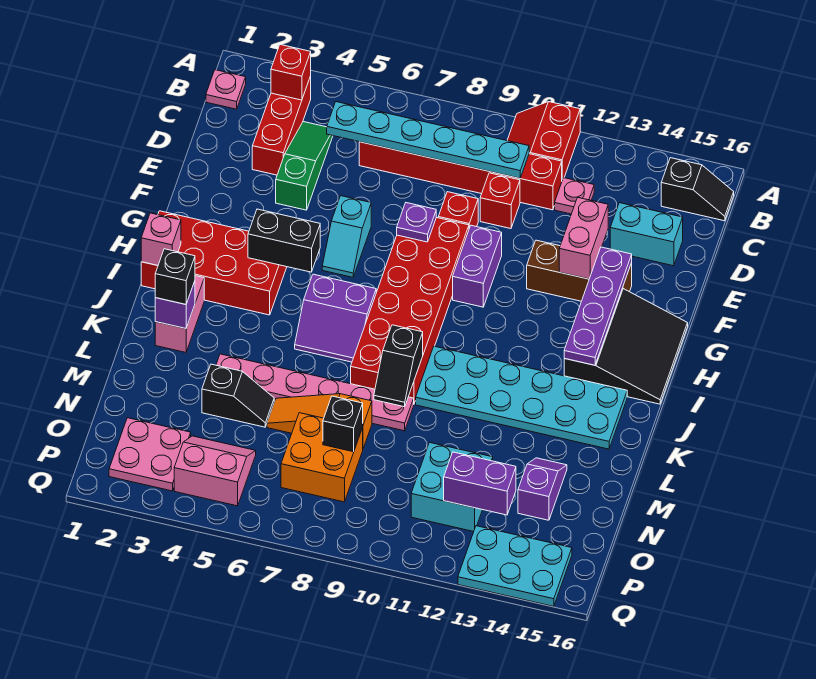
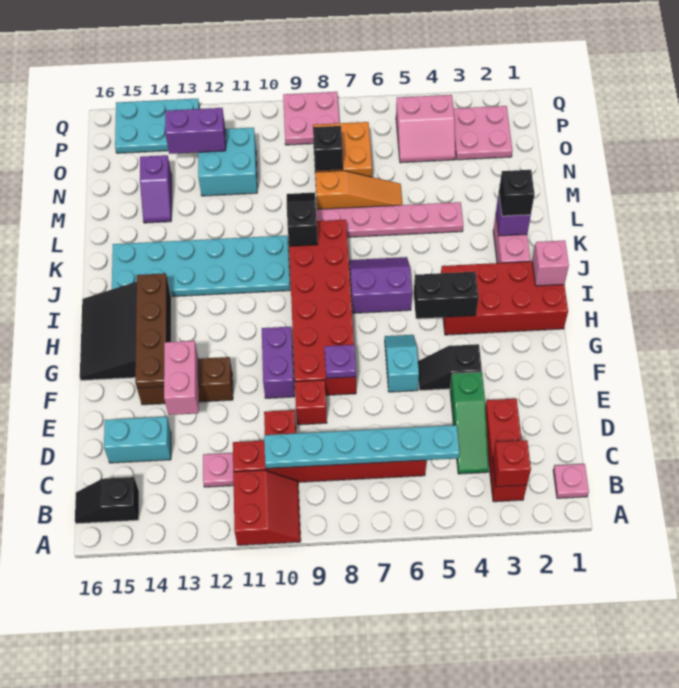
purple plate F14:I14 level 2 -> brown plate F14:I14 level 2
black slope M4:M5 level 1 top 4 -> black slope F4:F5 level 1 top 4
none -> pink plate P8:Q9 level 1

